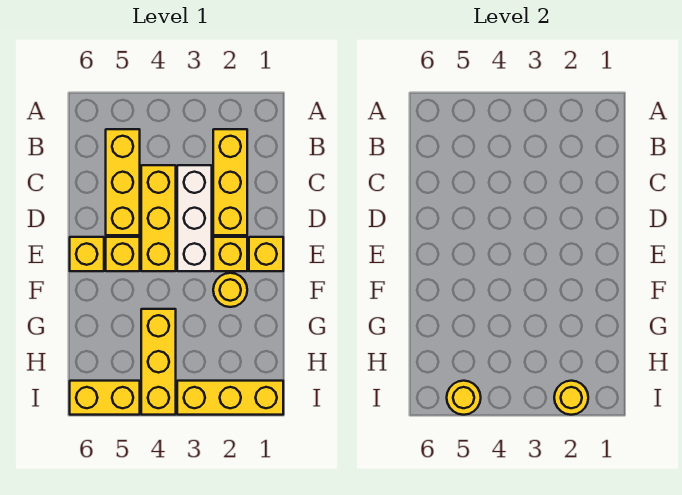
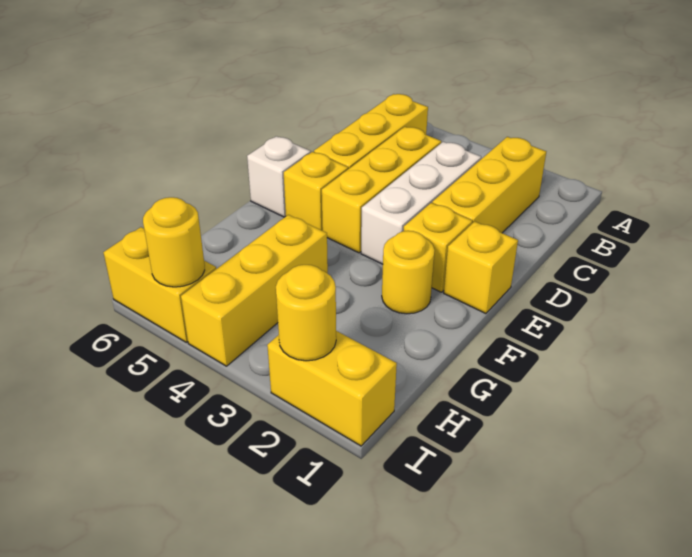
yellow brick E6 level 1 -> white brick E6 level 1
yellow brick I1:I3 level 1 -> yellow brick I1:I2 level 1

